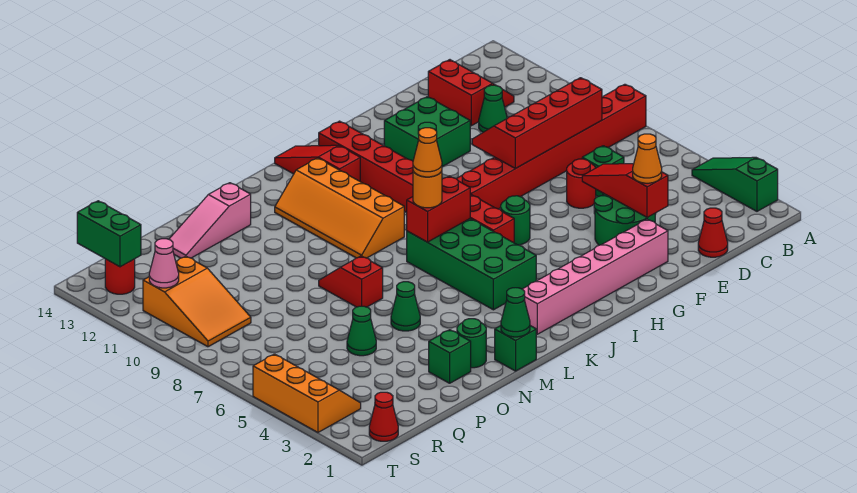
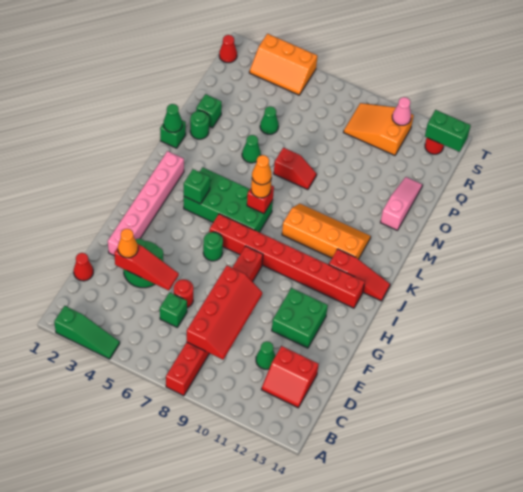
none -> green brick J4 level 2
red brick J7:K7 level 2 -> red brick K7 level 2

